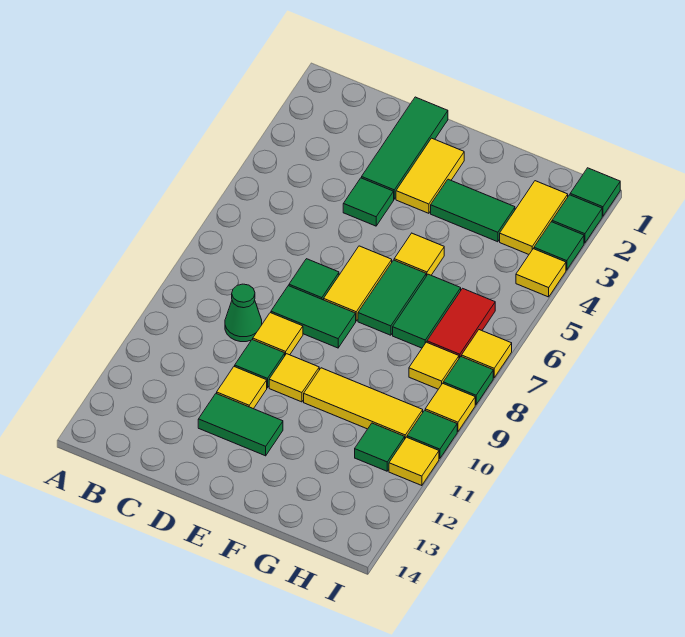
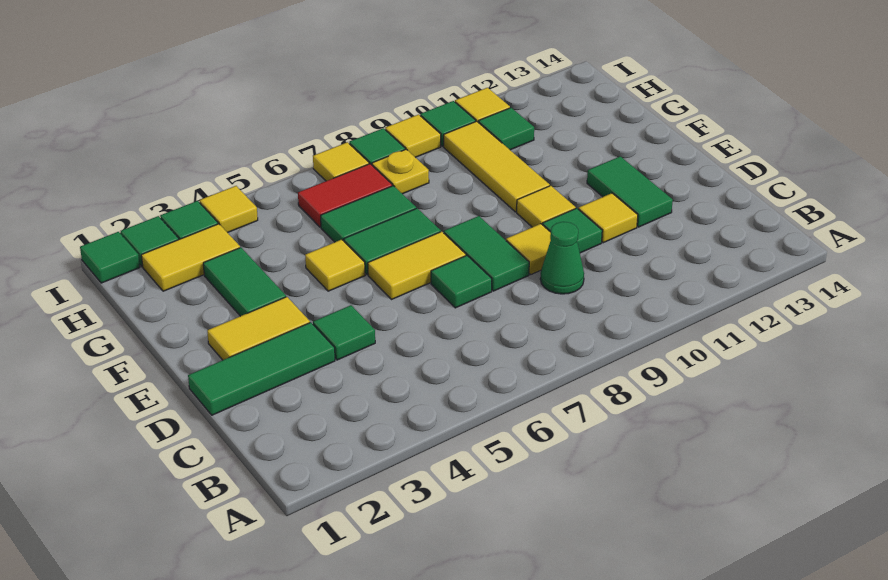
yellow tile H8 level 1 -> yellow plate H8 level 1

